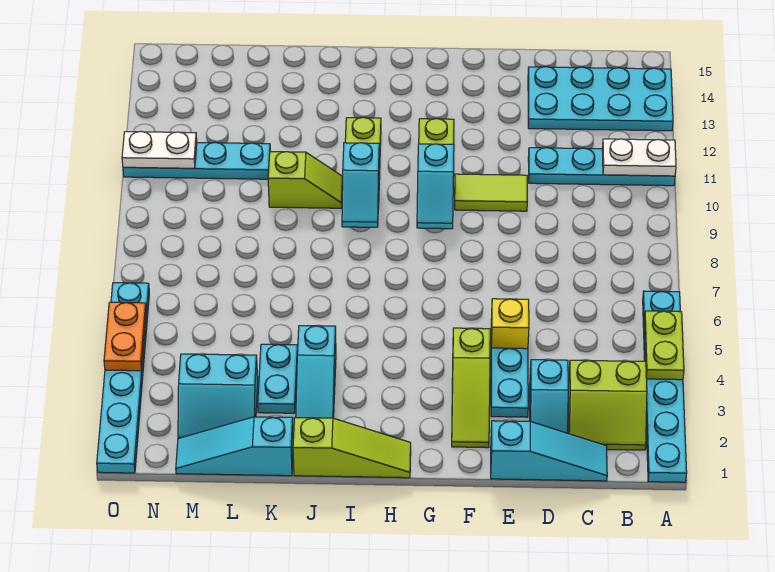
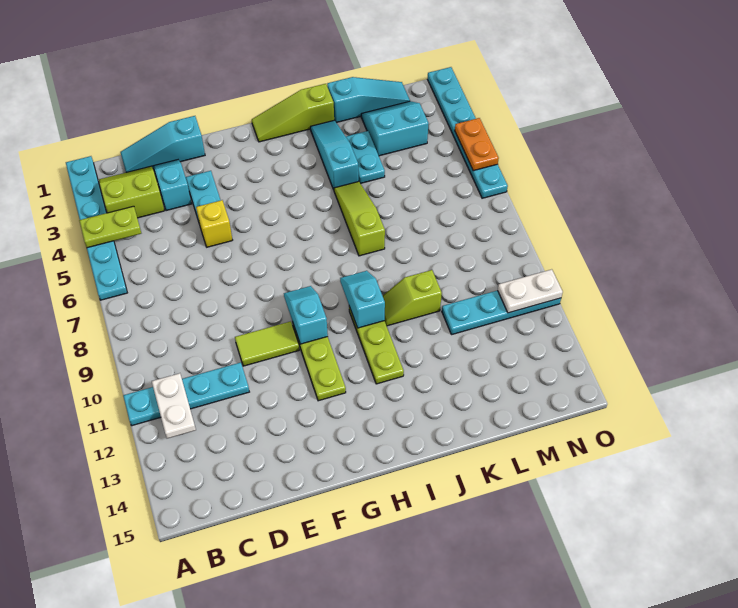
lime plate A4:A5 level 2 -> lime plate A4:B4 level 2
white plate A11:B11 level 2 -> white plate B11:B12 level 2
cyan plate A13:D14 level 1 -> none
lime slope F2:F4 level 1 top 4 -> lime slope J5:J7 level 1 top 7

